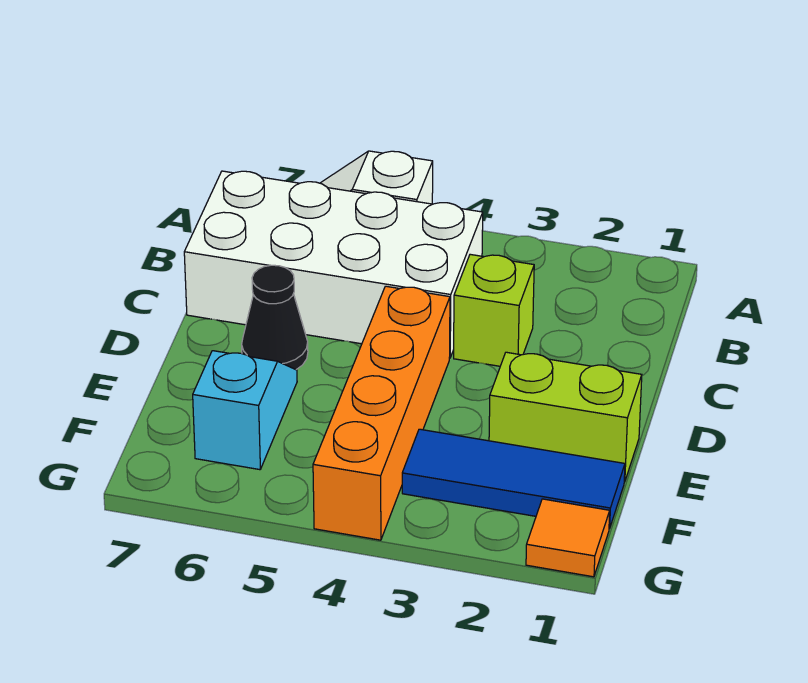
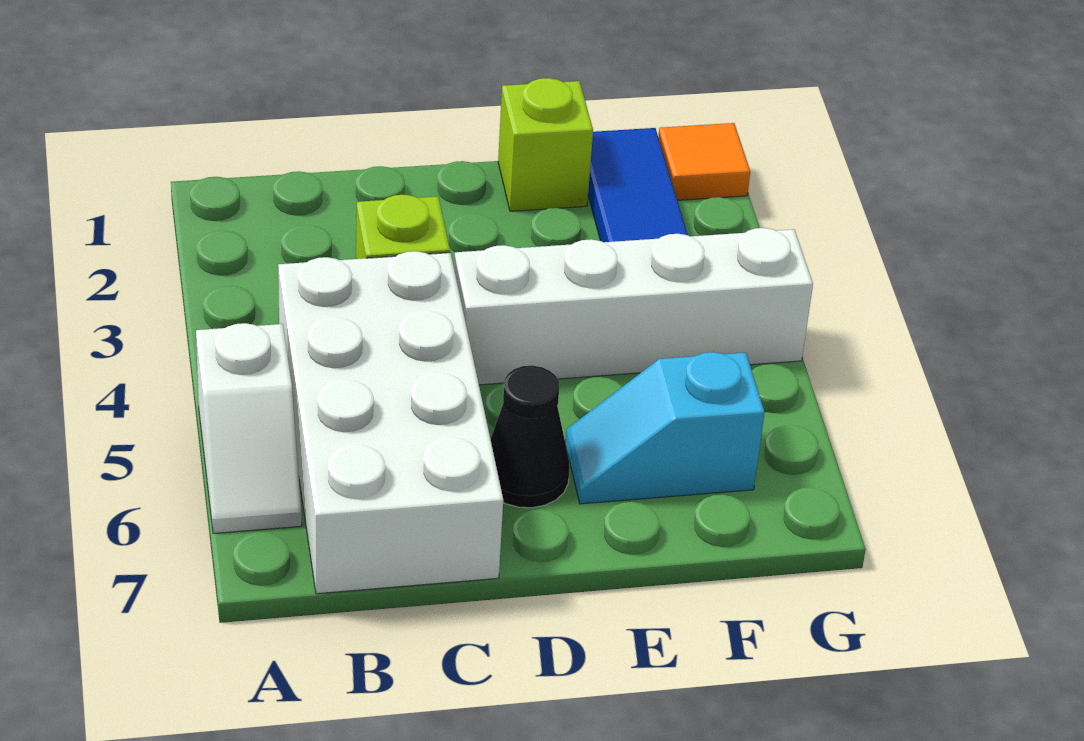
orange brick D4:G4 level 1 -> white brick D4:G4 level 1
lime brick E1:E2 level 1 -> lime brick E1 level 1

